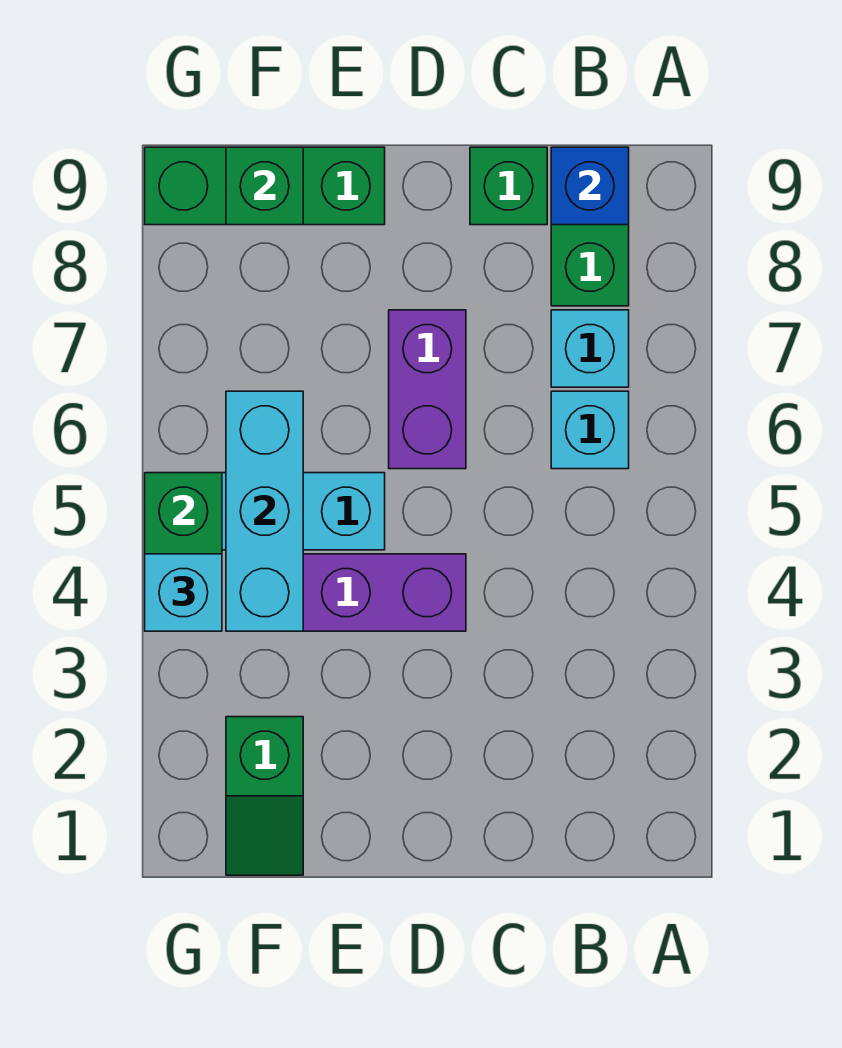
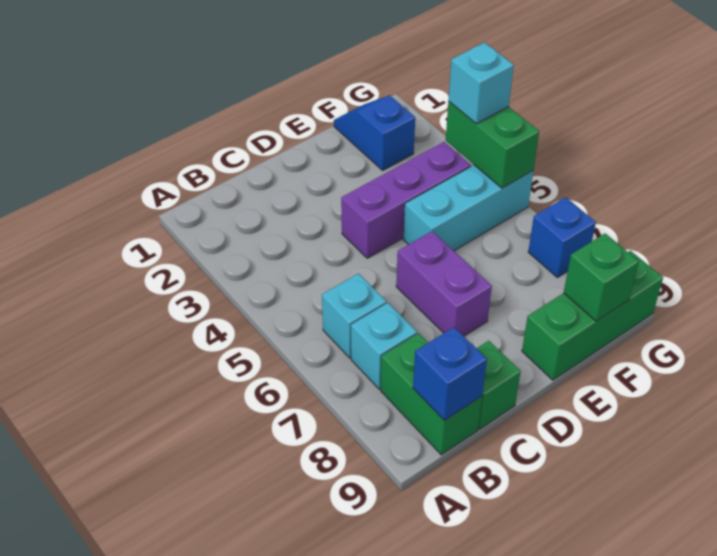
green slope F1:F2 level 1 top 2 -> blue slope F1:F2 level 1 top 2
cyan brick F4:F6 level 2 -> none
none -> blue brick G7 level 1

